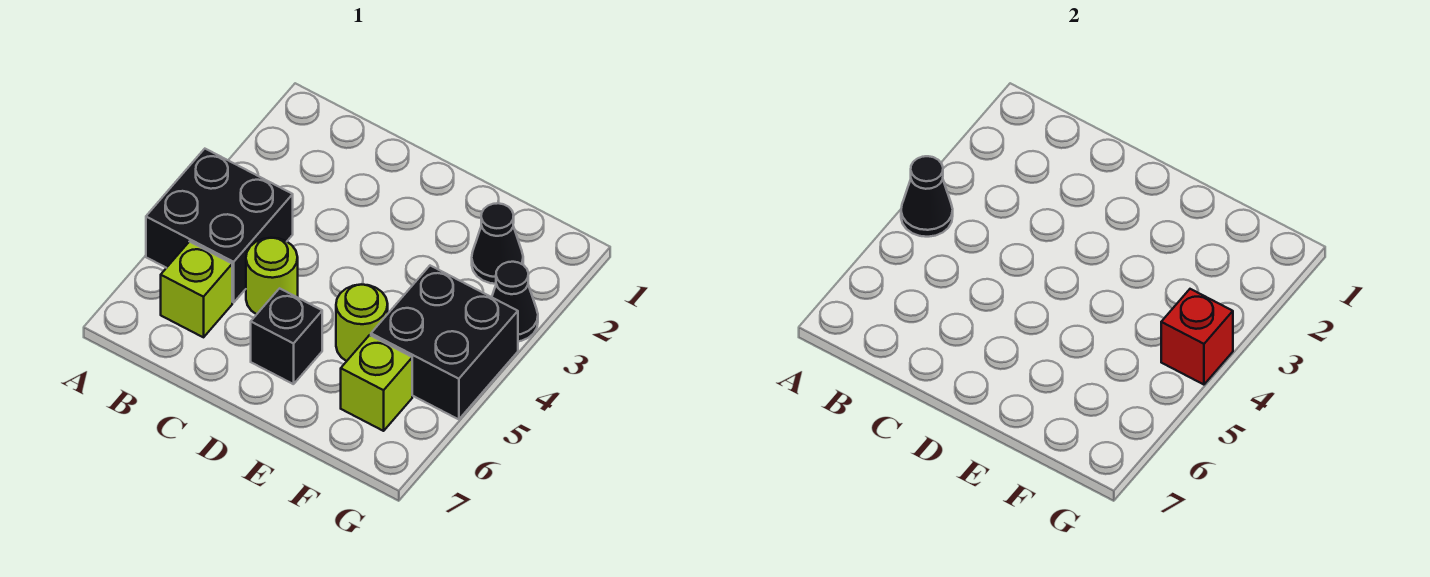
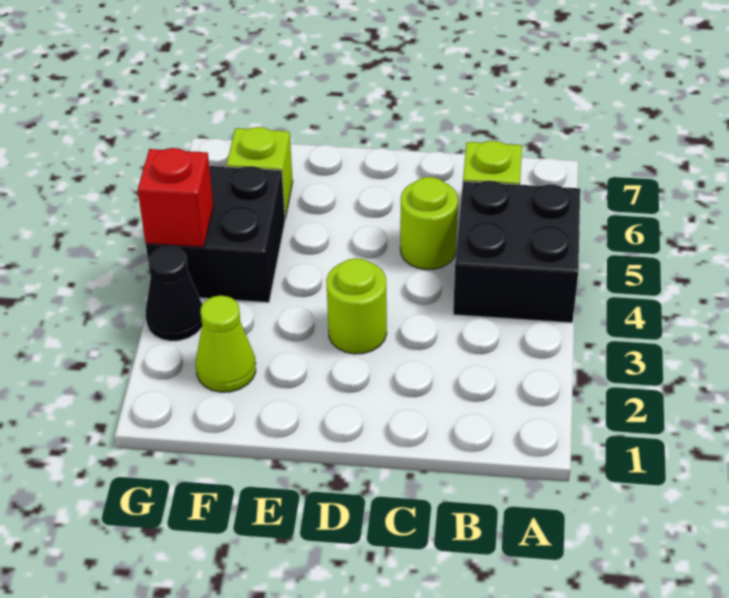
black cone A4 level 2 -> none
black brick D6 level 1 -> none
lime round brick E5 level 1 -> lime round brick D3 level 1
black cone F2 level 1 -> lime cone F2 level 1

